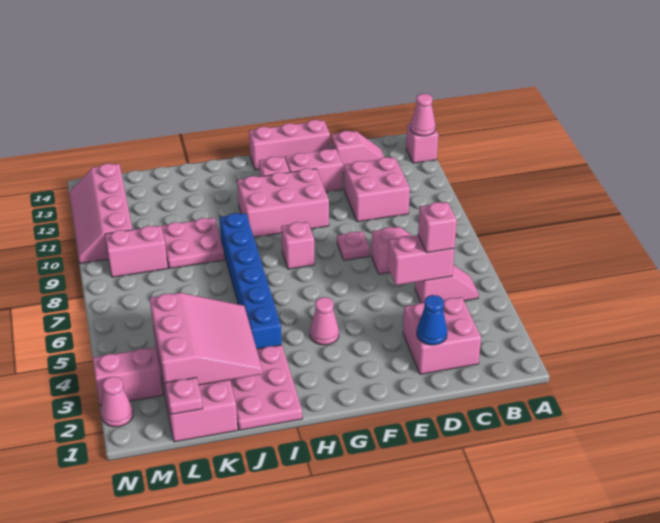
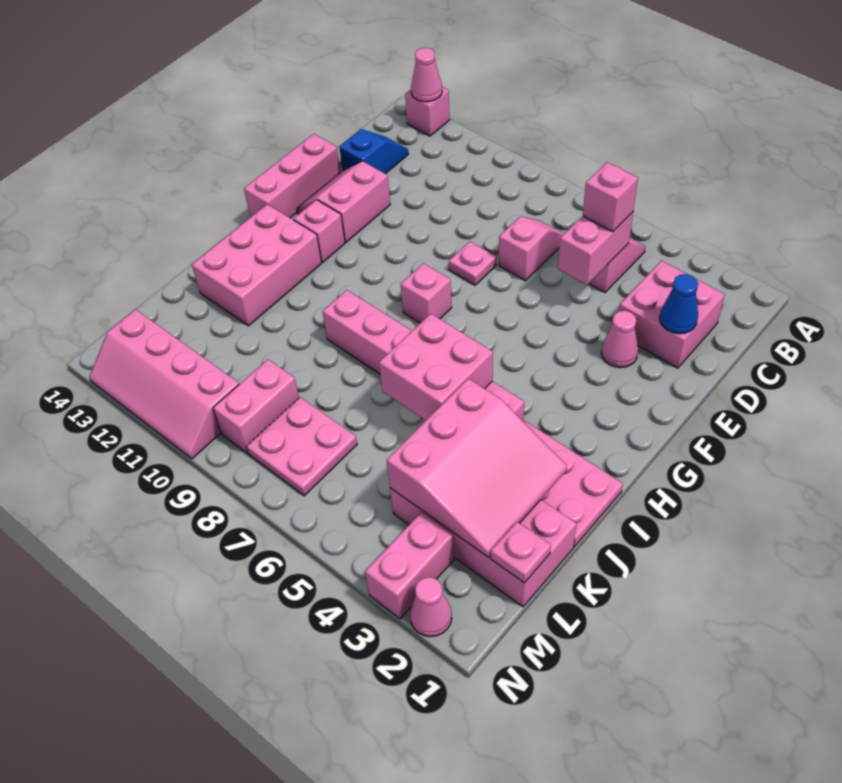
pink brick C10:D11 level 1 -> pink brick I5:J6 level 2
pink slope C13:D13 level 1 top D -> blue slope C13:D13 level 1 top D
pink brick F10:H11 level 1 -> pink brick H12:J13 level 1
pink cone G4 level 1 -> pink cone E3 level 1
blue brick I4:I9 level 1 -> pink brick I4:I9 level 1
pink slope J2:L4 level 2 top L -> pink slope J2:L4 level 2 top 4
pink plate J9:K10 level 1 -> pink plate L7:M8 level 1

